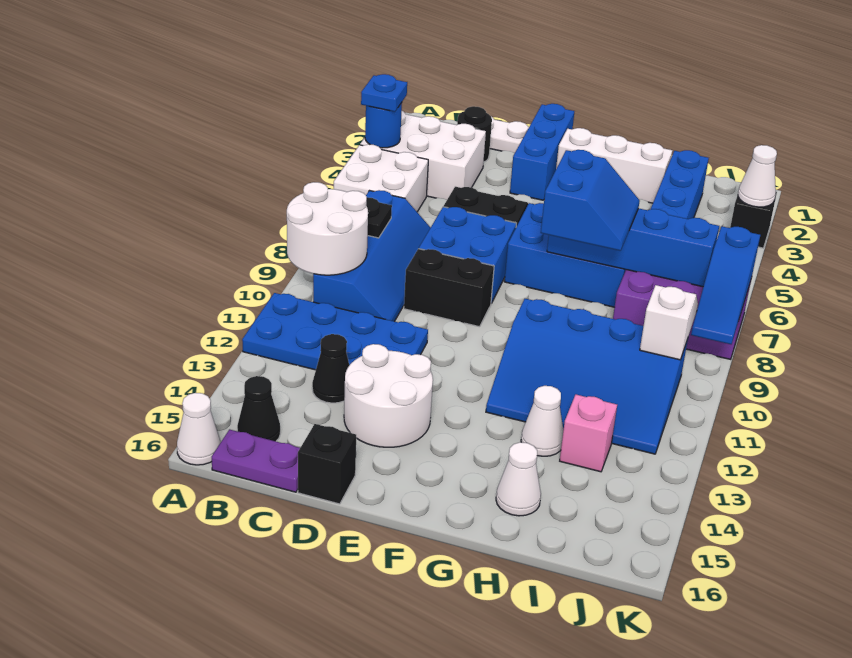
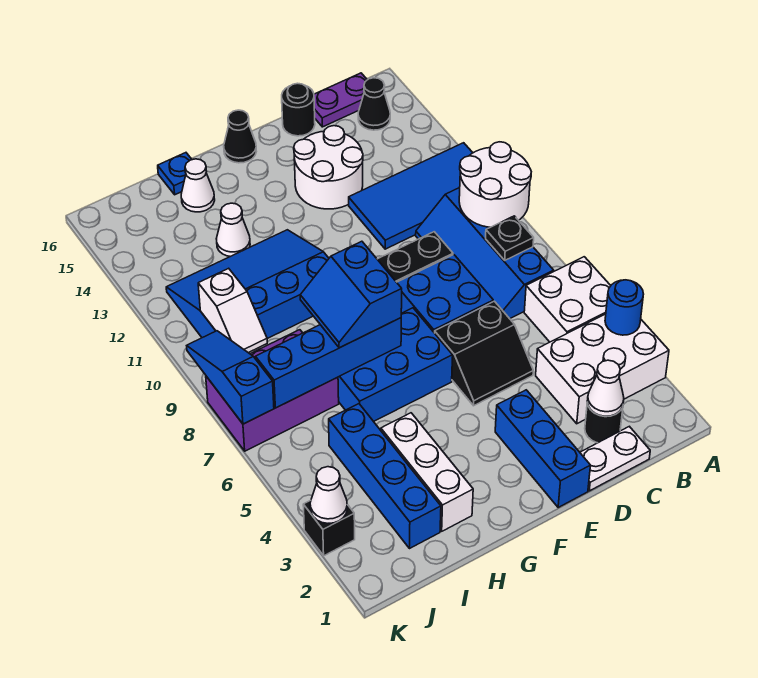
blue plate A4 level 3 -> blue plate H16 level 1
blue plate A11:D12 level 1 -> blue tile A11:D12 level 1
white cone A16 level 1 -> white cone C2 level 2
black cone C13 level 1 -> black cone F16 level 1
black brick D16 level 1 -> black round brick D16 level 1
white brick F2:H2 level 1 -> white brick H2:H4 level 1
pink brick I13 level 1 -> none

